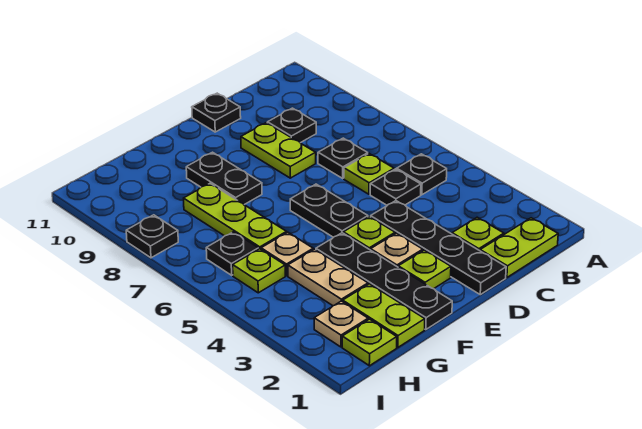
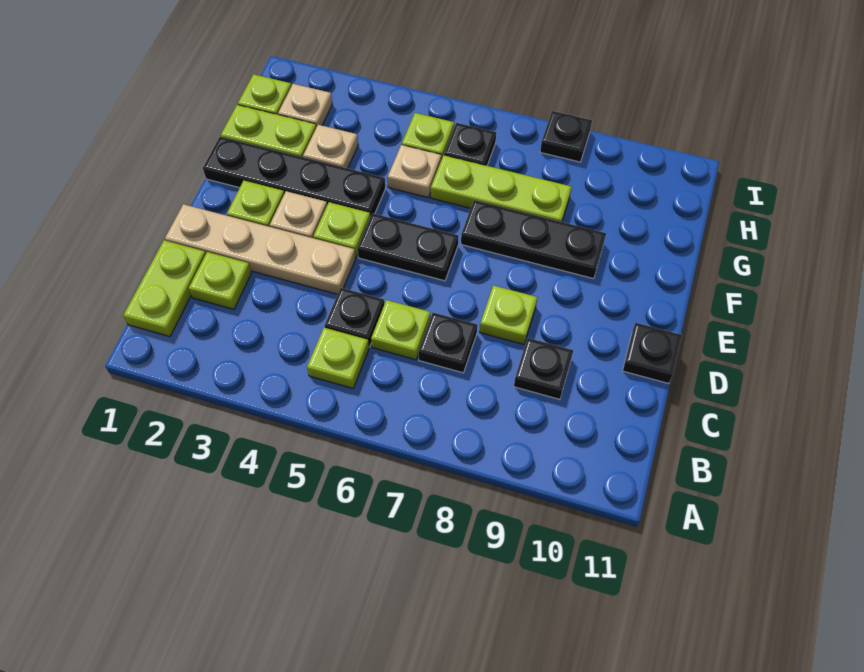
black plate B5 level 1 -> lime plate B5 level 1
black plate D1:D4 level 1 -> tan plate D1:D4 level 1
lime plate D8:D9 level 1 -> lime plate D8 level 1
black plate F8:F9 level 1 -> black plate F7:F9 level 1
tan plate G3:G4 level 1 -> tan plate G3 level 1

